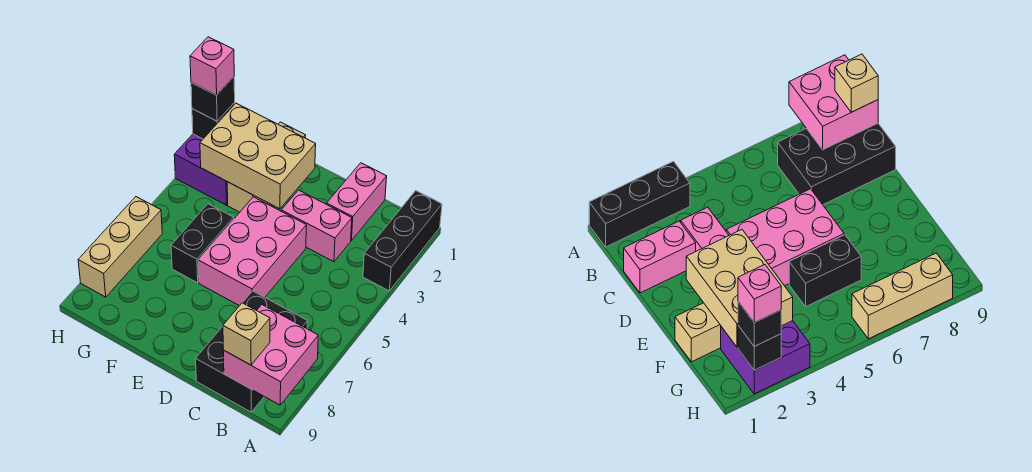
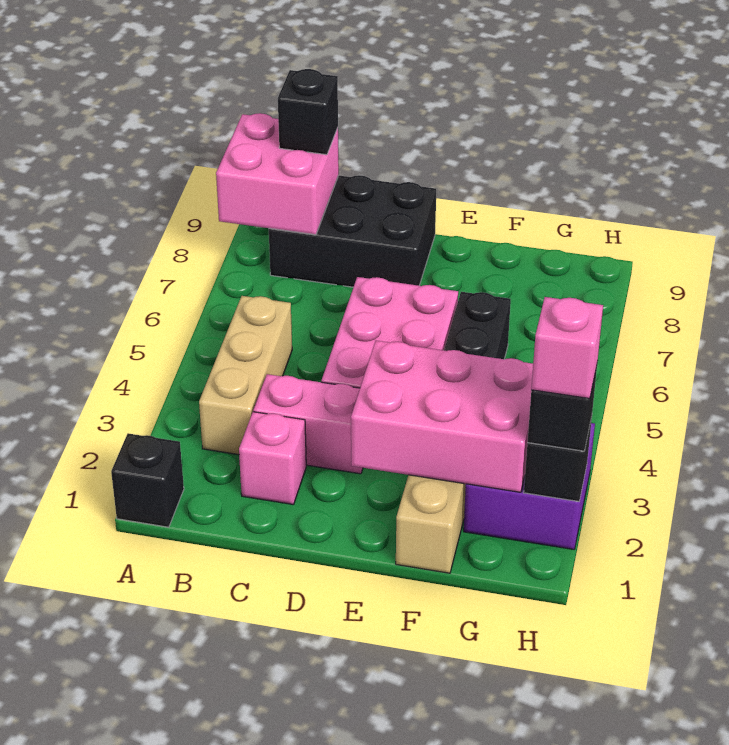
black brick A1:A3 level 1 -> black brick A1 level 1
black brick B7:C9 level 1 -> black brick B8:D9 level 1
tan brick B9 level 3 -> black brick B9 level 3
pink brick C1:C2 level 1 -> pink brick C2 level 1
tan brick E2:G3 level 2 -> pink brick E2:G3 level 2
tan brick H6:H8 level 1 -> tan brick B3:B5 level 1

